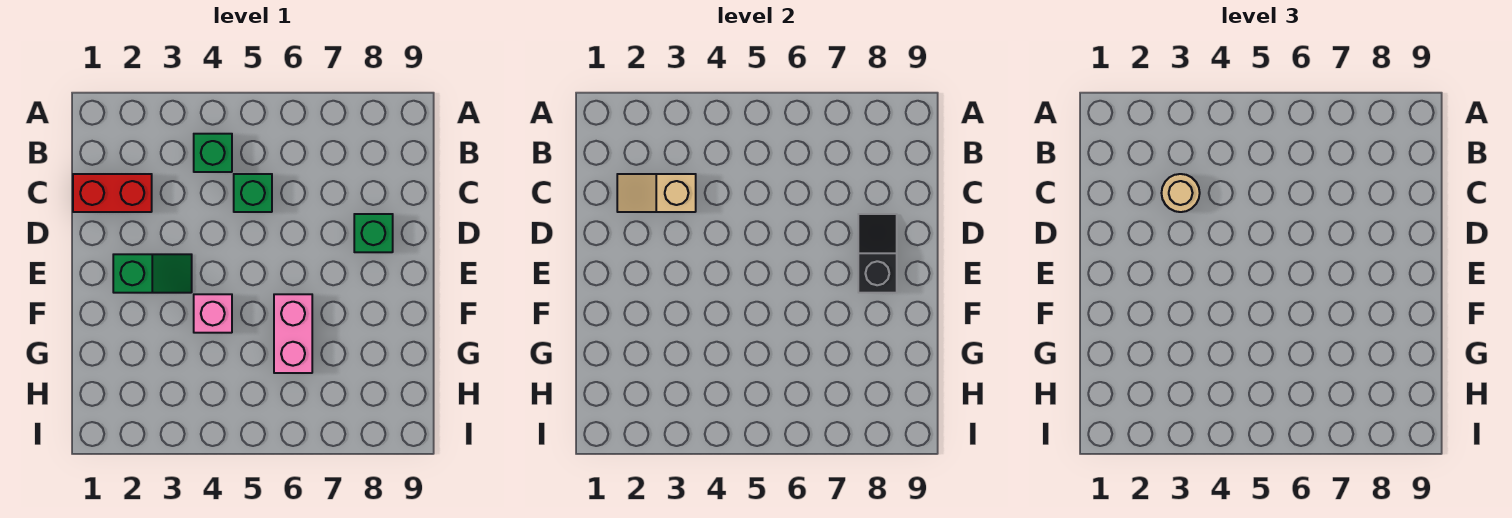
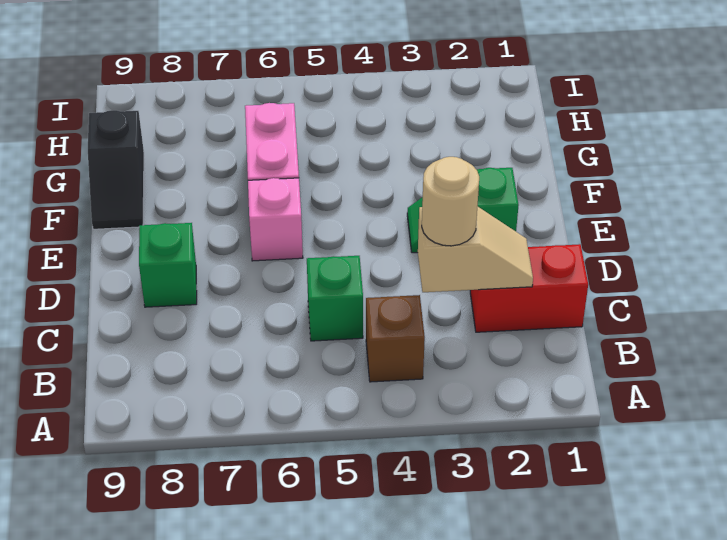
green brick B4 level 1 -> brown brick B4 level 1
black slope D8:E8 level 2 top E -> black slope F9:G9 level 1 top G
pink brick F4 level 1 -> pink brick E6 level 1

